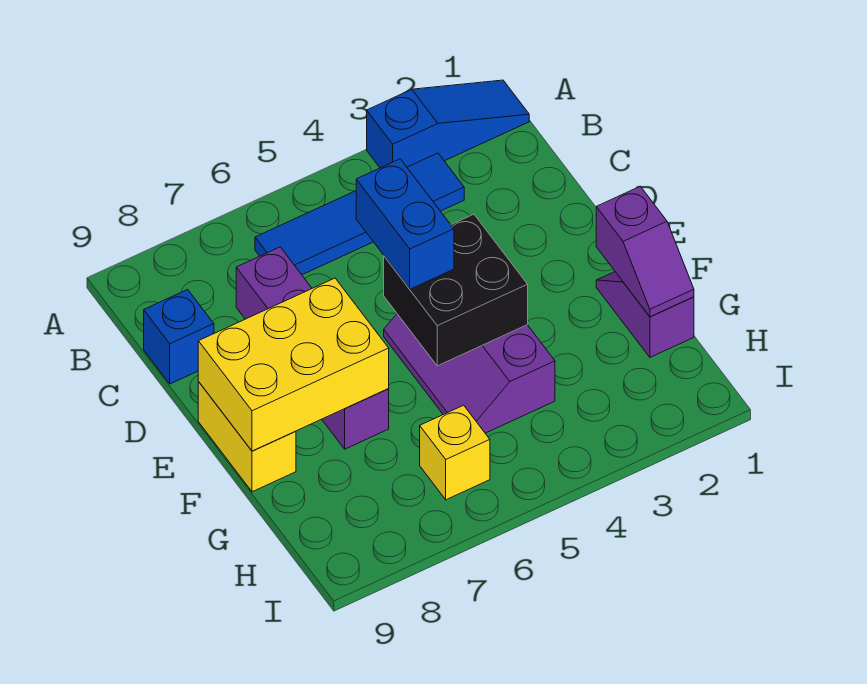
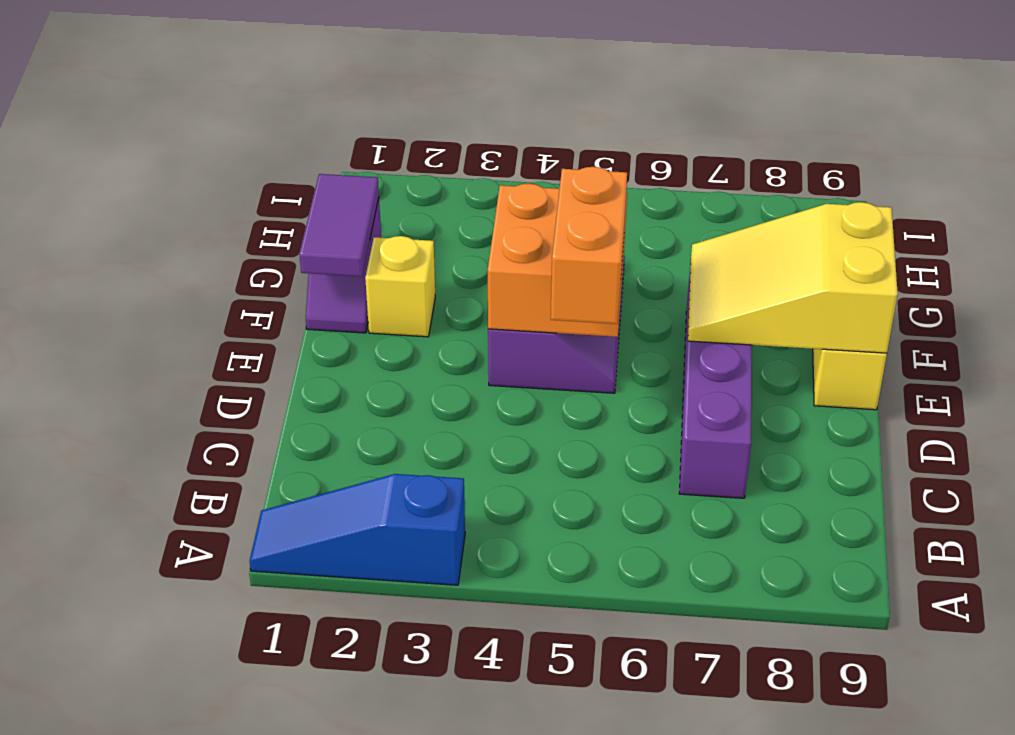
blue tile B3:B6 level 1 -> none
blue brick C9 level 1 -> none
blue brick D5:E5 level 3 -> orange brick D5:E5 level 3
black brick E4:F5 level 2 -> orange brick E4:F5 level 2
yellow brick E7:F9 level 2 -> yellow slope E7:F9 level 2 top 9
purple slope F1:G1 level 2 top F -> purple tile F1:G1 level 2
yellow brick H6 level 1 -> yellow brick F2 level 1

